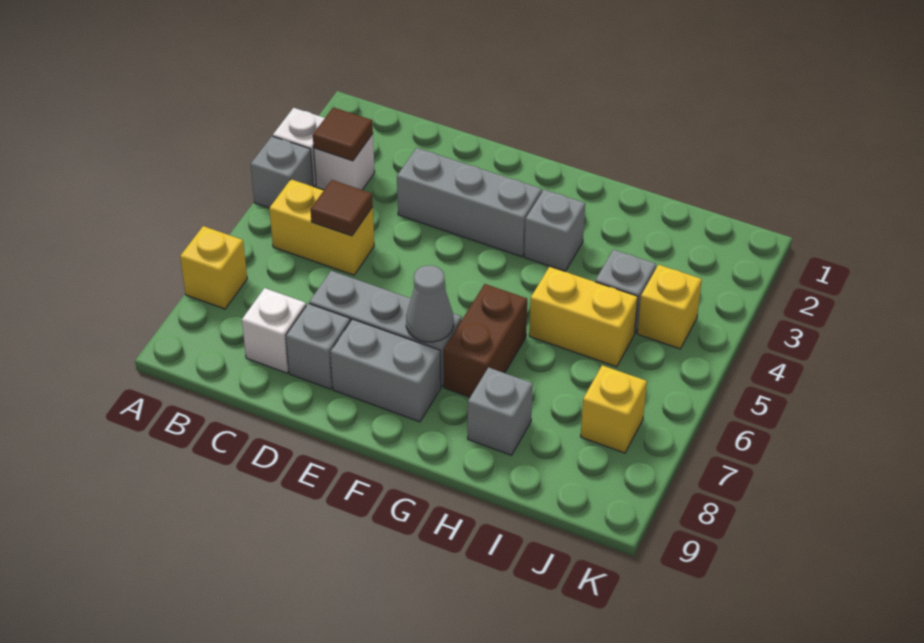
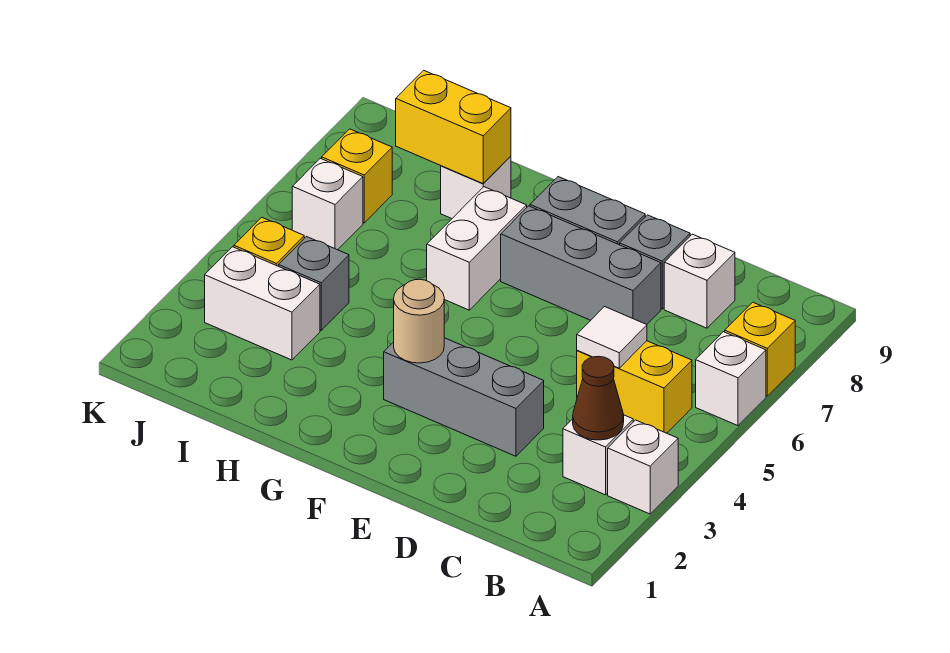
grey brick A4 level 1 -> none
none -> white brick A6 level 1
brown tile B3 level 2 -> brown cone B3 level 2
brown tile C5 level 2 -> white tile C5 level 2
none -> tan round brick F3 level 2
grey cone F7 level 2 -> none
grey brick G3 level 1 -> none
brown brick G6:G7 level 1 -> white brick G6:G7 level 1
yellow brick H5:I5 level 1 -> yellow brick H8:I8 level 2
grey brick H8 level 1 -> white brick H8 level 1
none -> white brick I3:J3 level 1
none -> white brick J6 level 1

